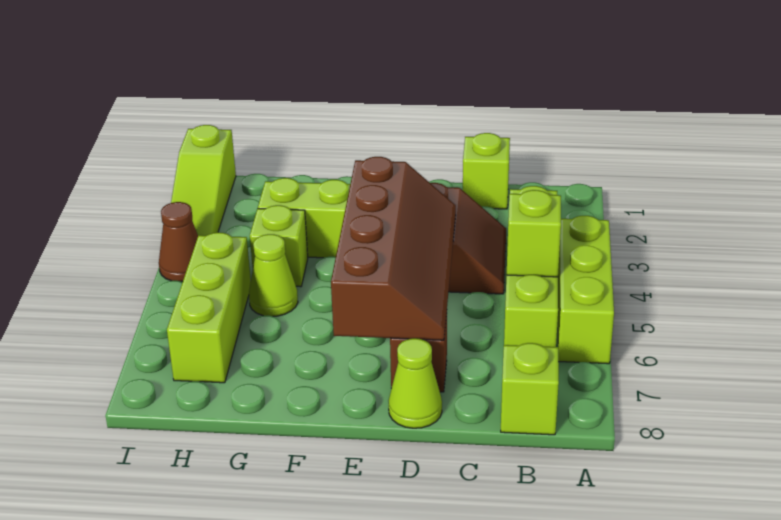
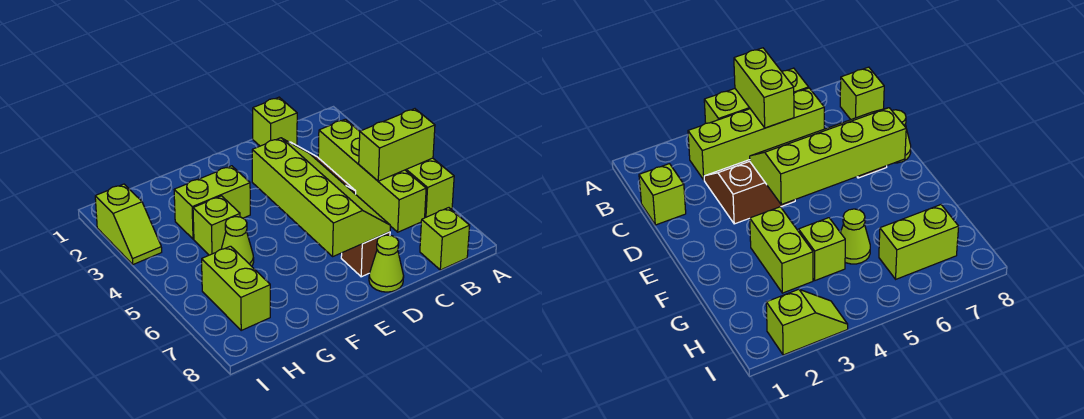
lime brick B5 level 2 -> lime brick A5:B5 level 2
brown slope D4:E7 level 2 top E -> lime slope D4:E7 level 2 top E
lime brick H5:H7 level 1 -> lime brick H6:H7 level 1
lime slope I1:I3 level 1 top 1 -> lime slope I2:I3 level 1 top 2
brown cone I4 level 1 -> none

